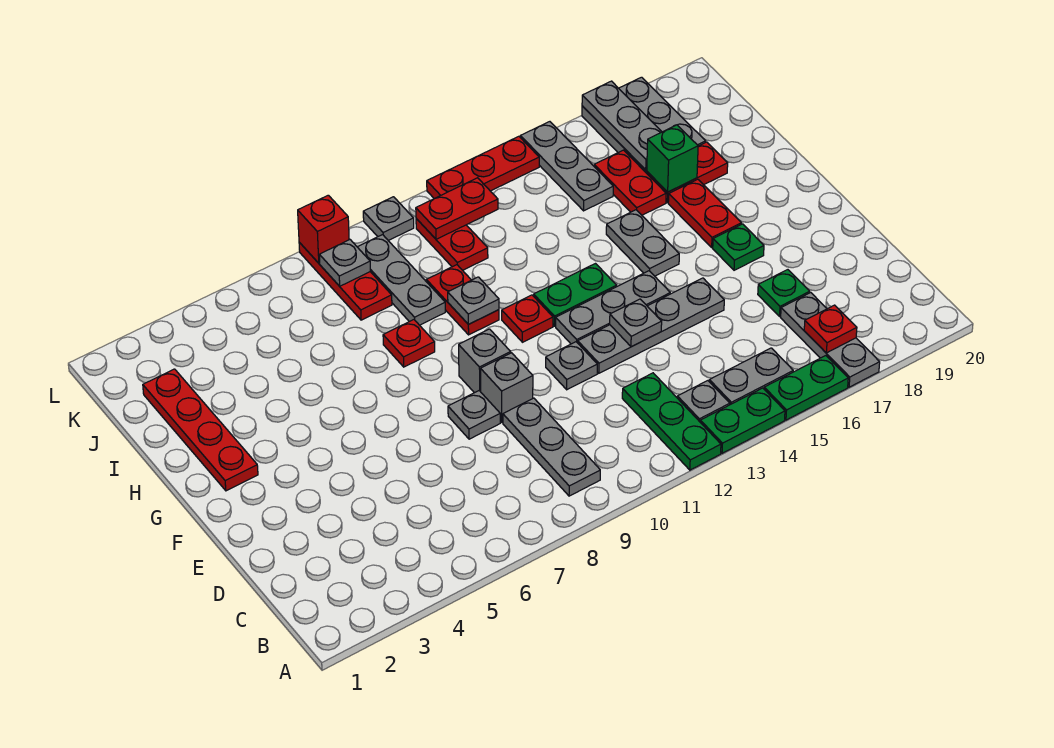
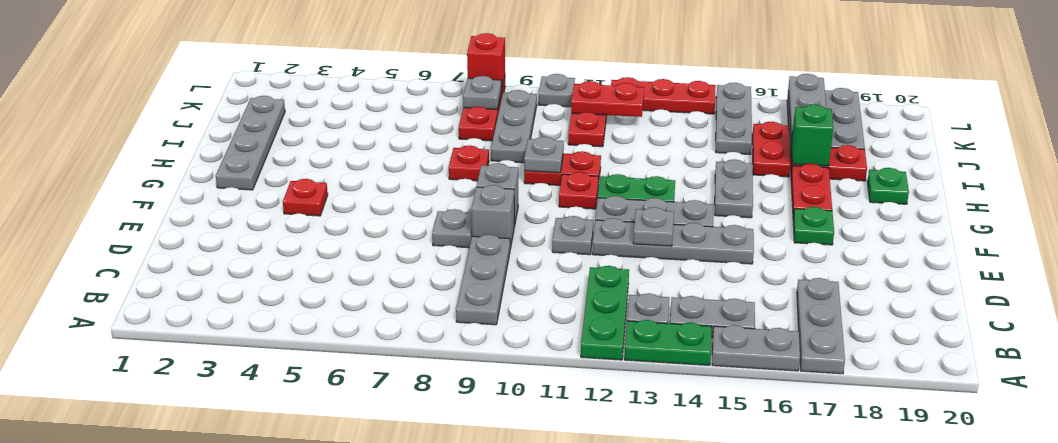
green plate A15:A16 level 1 -> grey plate A15:A16 level 1
red plate B17 level 2 -> red plate F4 level 1
green plate D17 level 1 -> green plate H19 level 1
red plate G2:J2 level 1 -> grey plate G2:J2 level 1
red plate H10:I10 level 1 -> red plate H10:H11 level 1

